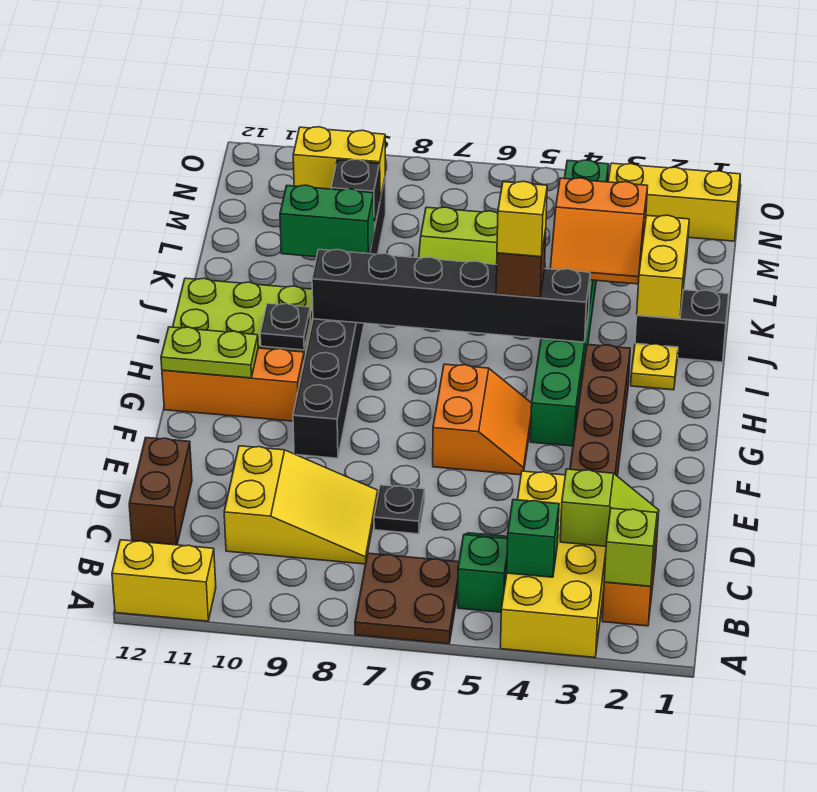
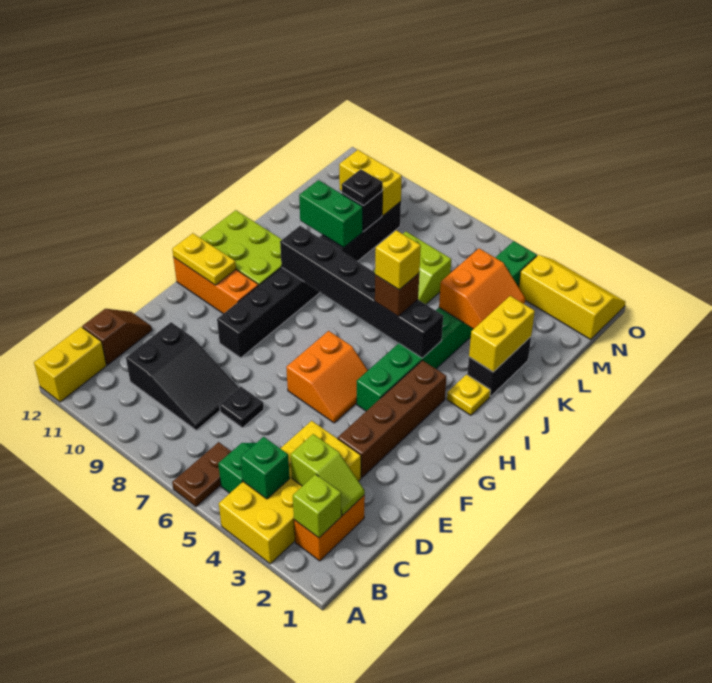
brown plate A6:B7 level 1 -> brown plate A6:B6 level 1
yellow brick A11:A12 level 1 -> yellow brick A12:B12 level 1
yellow slope C8:D10 level 1 top 10 -> black slope C8:D10 level 1 top 10
brown brick C12:D12 level 1 -> brown slope C12:D12 level 1 top C
lime plate G11:G12 level 2 -> yellow plate G11:G12 level 2
black plate H10 level 2 -> black plate L9 level 3
black brick J1:J2 level 1 -> black brick J2:K2 level 1
orange slope K3:L4 level 2 top L -> orange slope K3:L4 level 2 top 4

